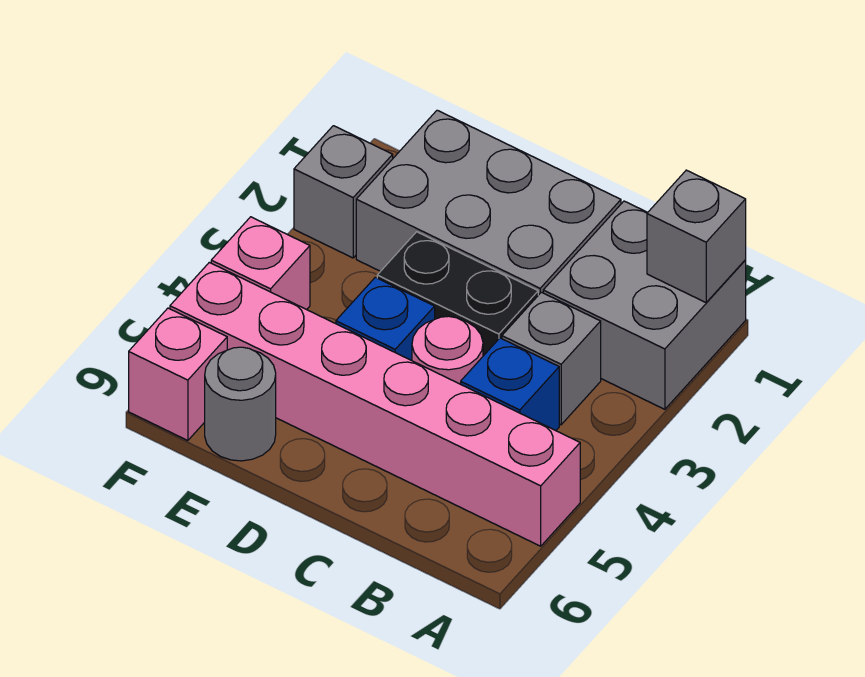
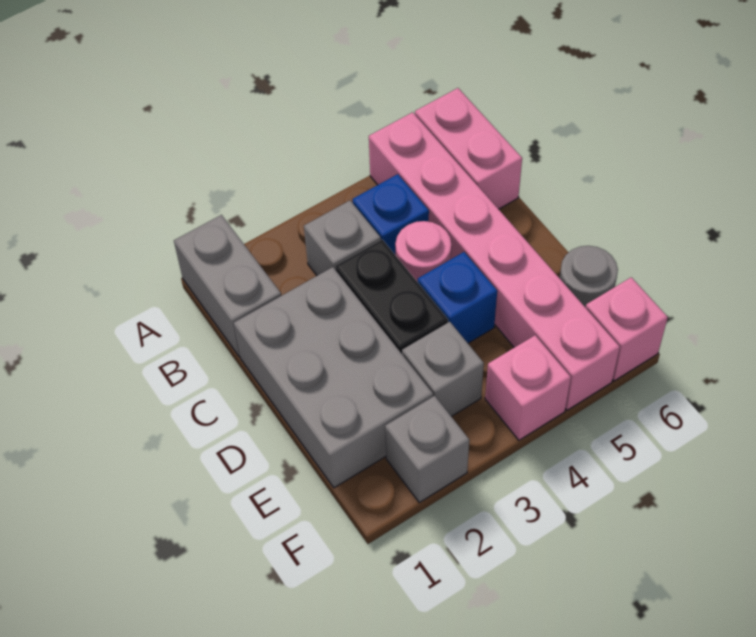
grey brick A1:B2 level 1 -> grey brick A1:B1 level 1
grey brick A1 level 2 -> grey brick E3 level 1
none -> pink brick A6:B6 level 1

